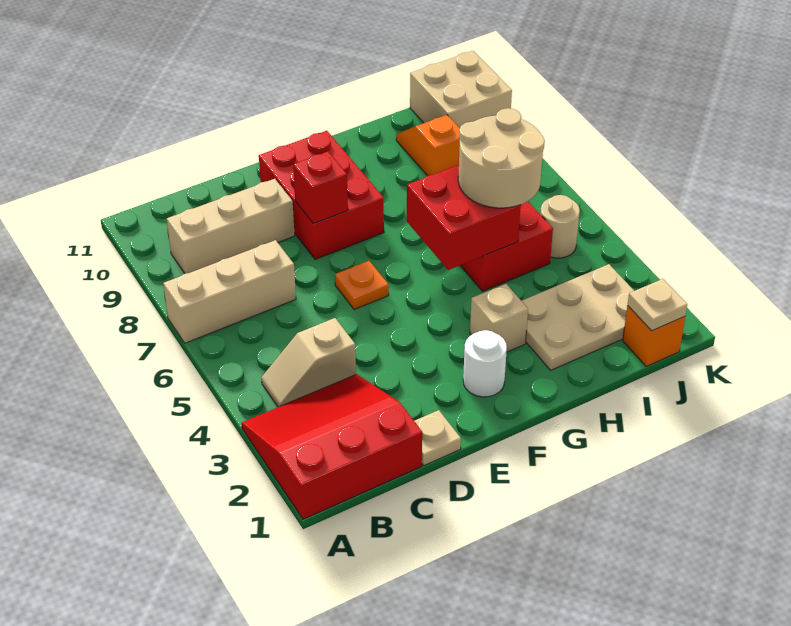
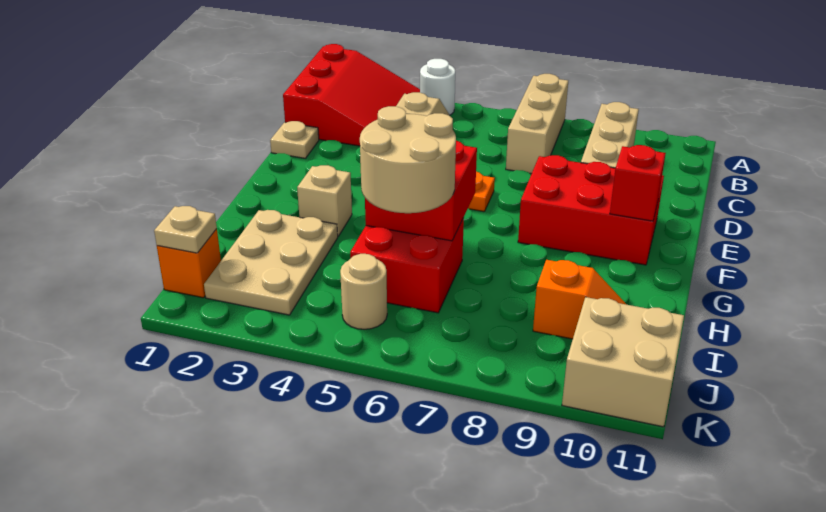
red brick E8 level 2 -> red brick F10 level 2
white round brick F2 level 1 -> white round brick A4 level 1

